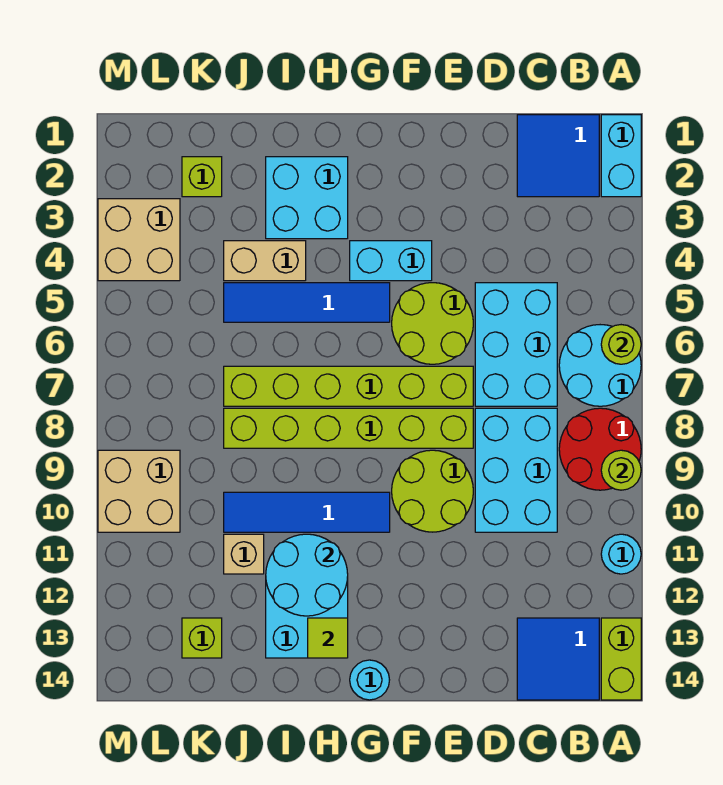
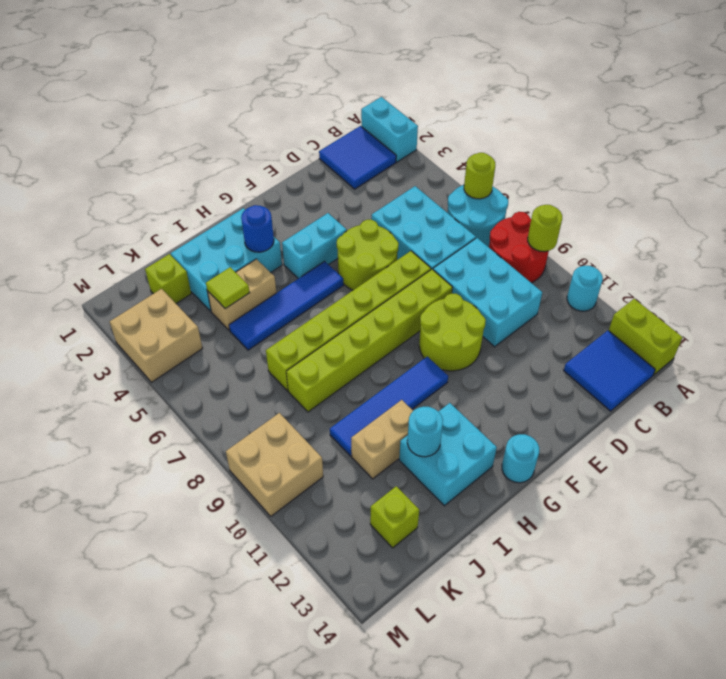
cyan brick H2:I3 level 1 -> cyan brick H2:J3 level 1
none -> blue round brick H3 level 2
cyan round brick H11:I12 level 2 -> cyan round brick I12 level 2
lime tile H13 level 2 -> lime tile J4 level 2
tan brick J11 level 1 -> tan brick I11:J11 level 1

